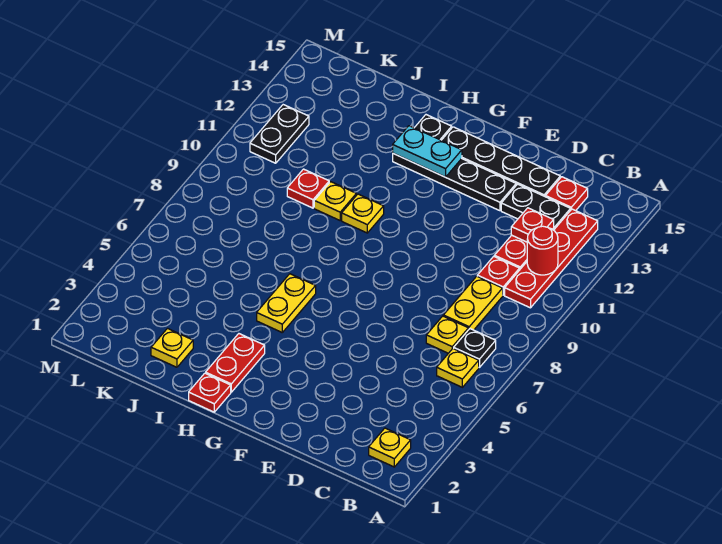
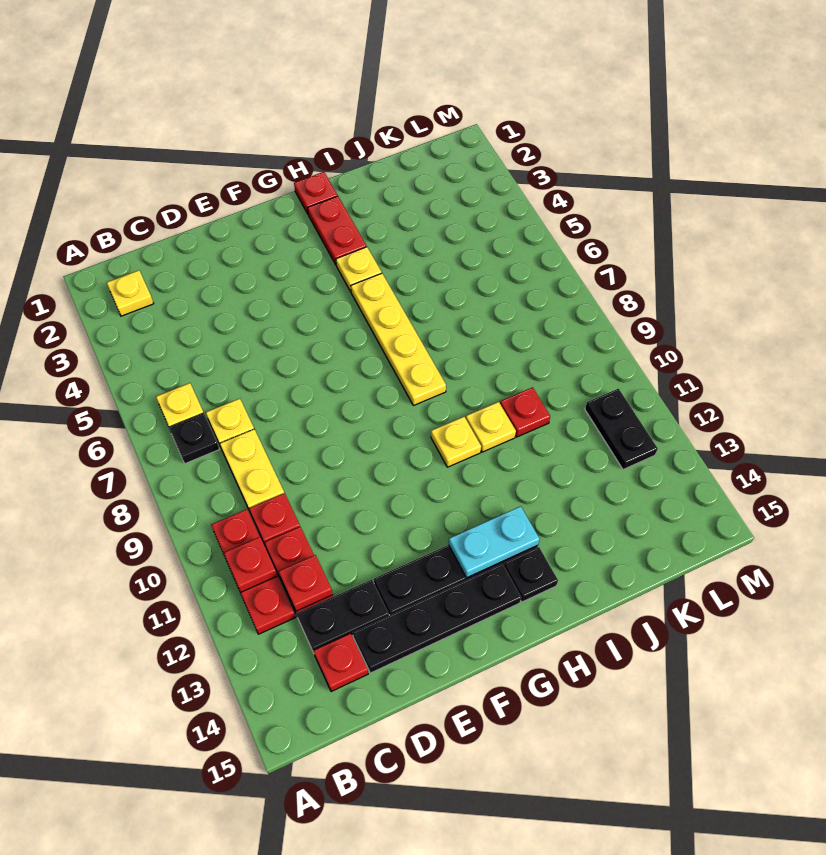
red plate B10:B13 level 1 -> red plate B10:B12 level 1
red round brick B11 level 2 -> red plate B11 level 2
yellow plate H5:H6 level 1 -> yellow plate H5:H8 level 1
yellow plate J2 level 1 -> yellow plate H4 level 1

